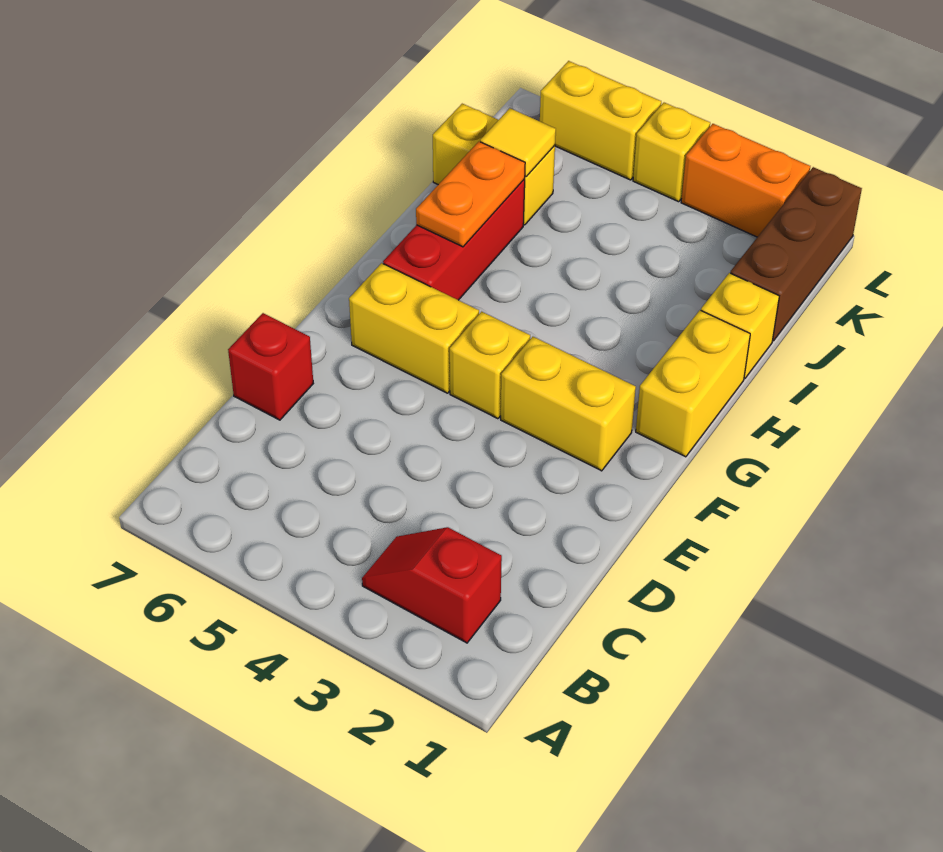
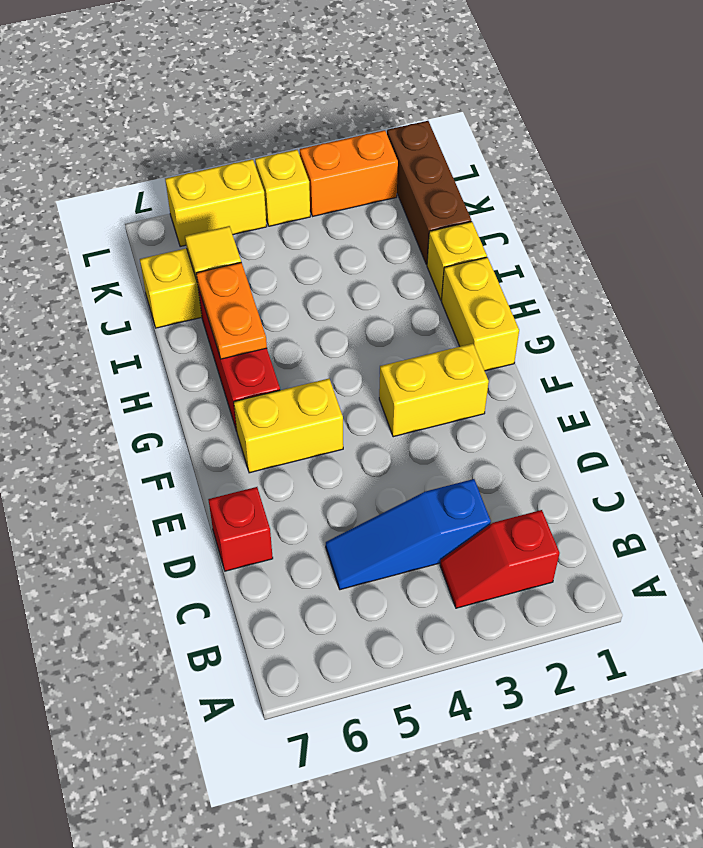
none -> blue slope C3:C5 level 1 top 3
yellow brick F4 level 1 -> none

